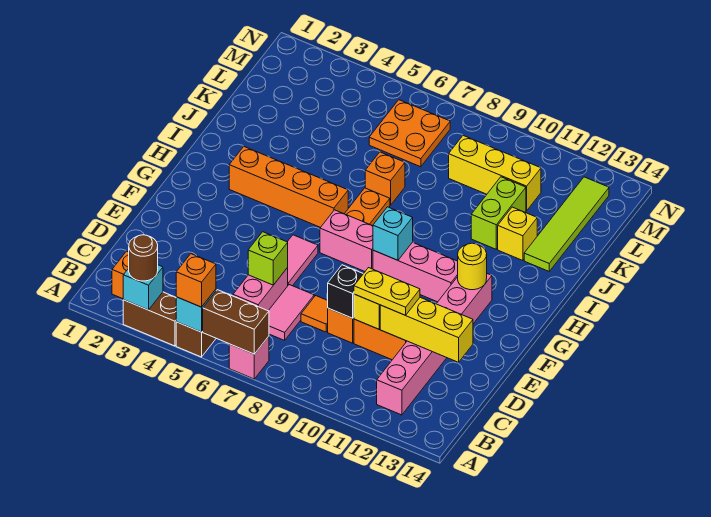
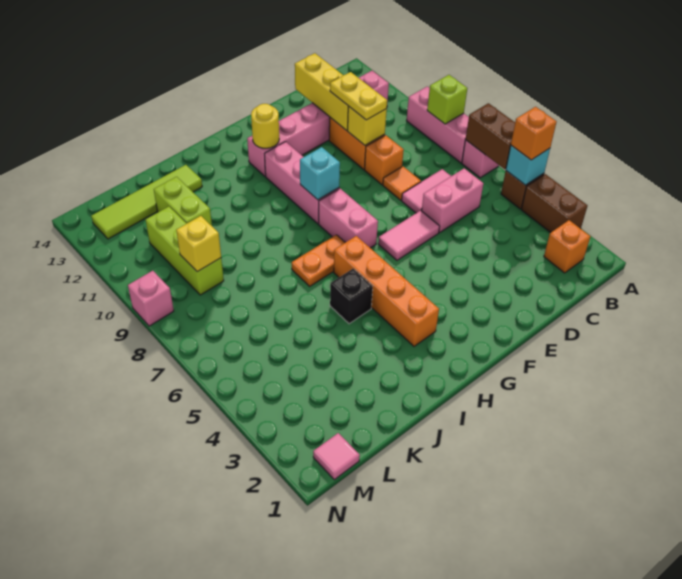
cyan brick A3 level 2 -> none
brown round brick A3 level 3 -> none
none -> pink brick A8:A10 level 1
lime brick D6 level 2 -> lime brick A9 level 2
black brick D9 level 2 -> black brick I5 level 1
orange brick J7 level 1 -> none
lime brick J11:K11 level 1 -> lime brick K11:K12 level 1
yellow brick J12 level 1 -> yellow brick L9 level 2
orange plate L6:M7 level 1 -> none
yellow brick L9:L11 level 1 -> lime brick L9:L11 level 1
none -> pink tile M1 level 1
none -> pink brick N9 level 1

